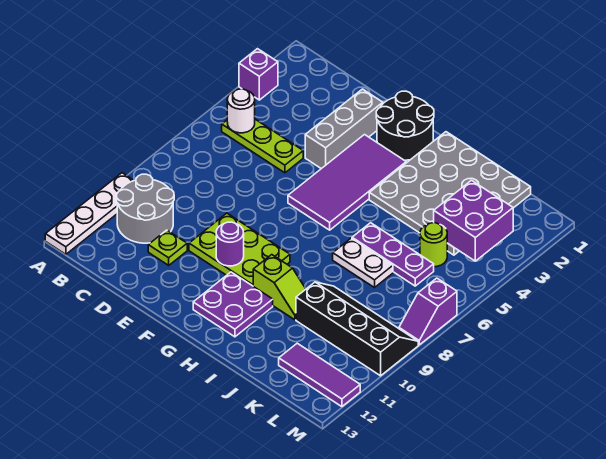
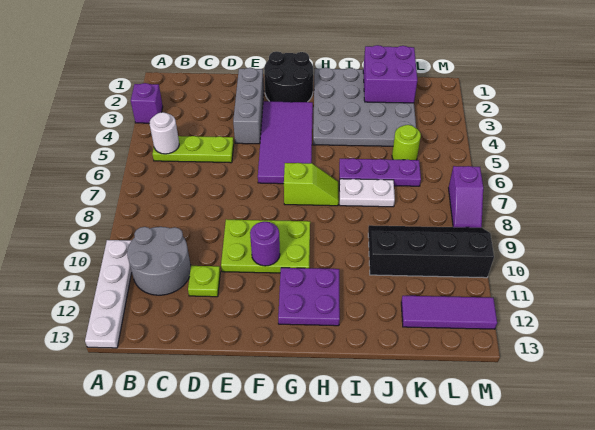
lime slope H10:I10 level 1 top H -> lime slope G7:H7 level 1 top G
purple brick K3:L4 level 2 -> purple brick J1:K2 level 2

